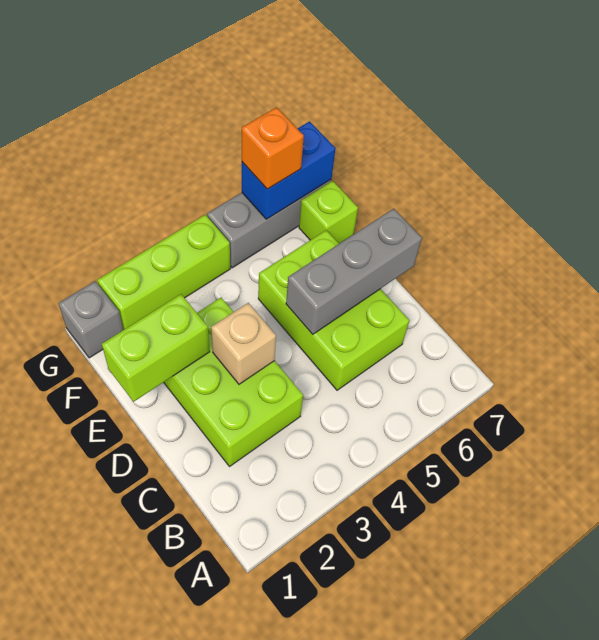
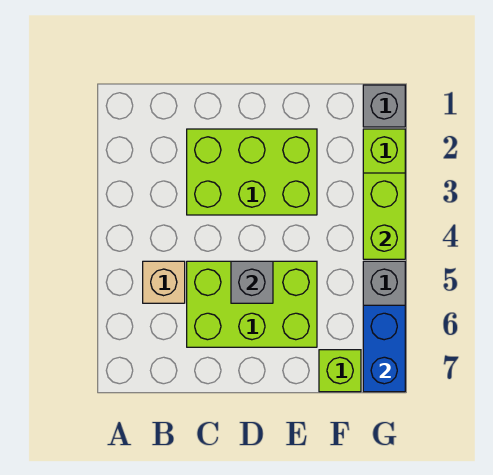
tan brick D3 level 2 -> tan brick B5 level 1
grey brick D5:D7 level 2 -> grey brick D5 level 2
lime brick E1:E2 level 2 -> lime brick G3:G4 level 2
orange brick G6 level 3 -> none

